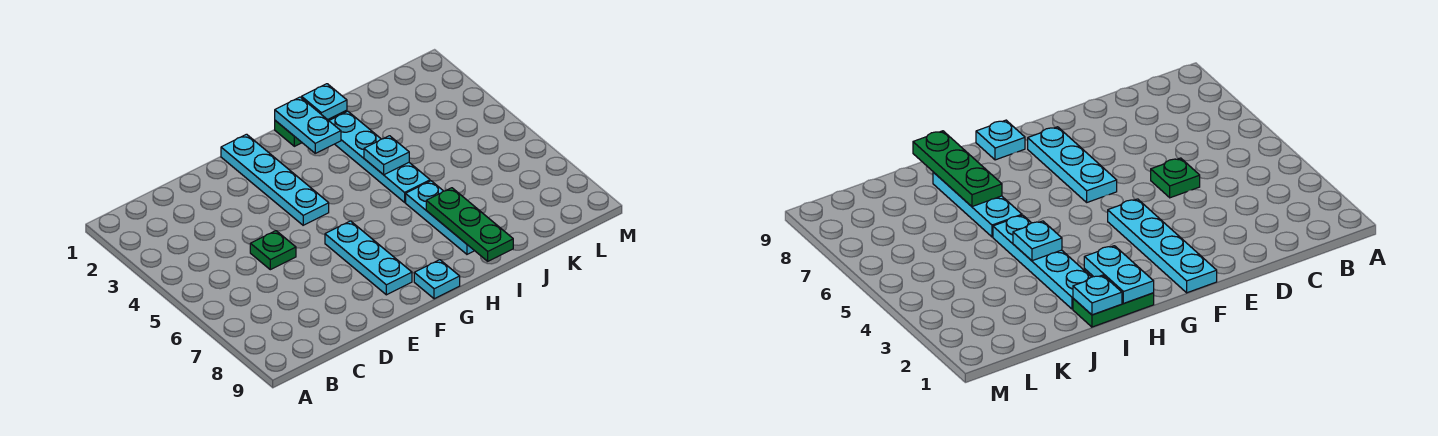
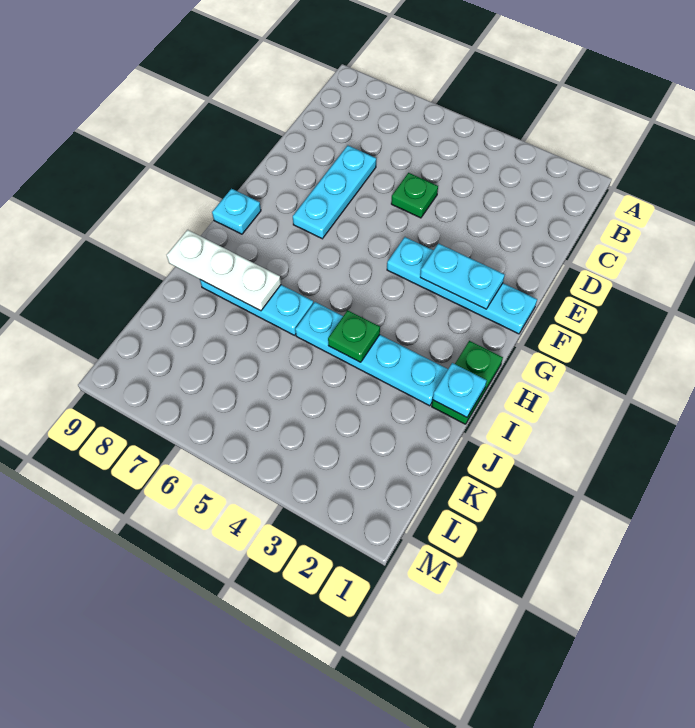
cyan plate F6:F8 level 1 -> cyan plate D7:F7 level 1
cyan plate H1:H2 level 2 -> cyan plate F2:F3 level 2
cyan plate I4 level 2 -> green plate I4 level 2
green plate I7:I9 level 2 -> white plate I7:I9 level 2

